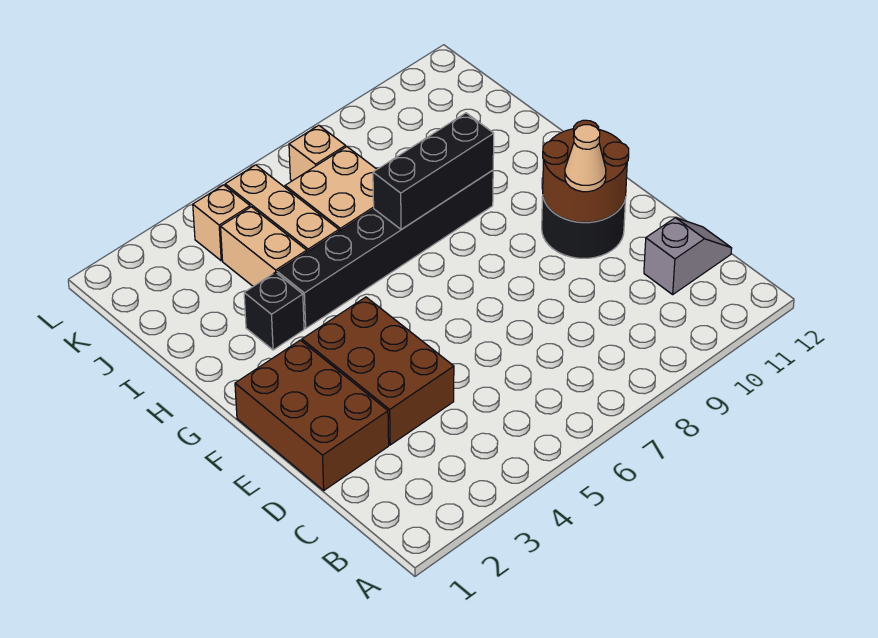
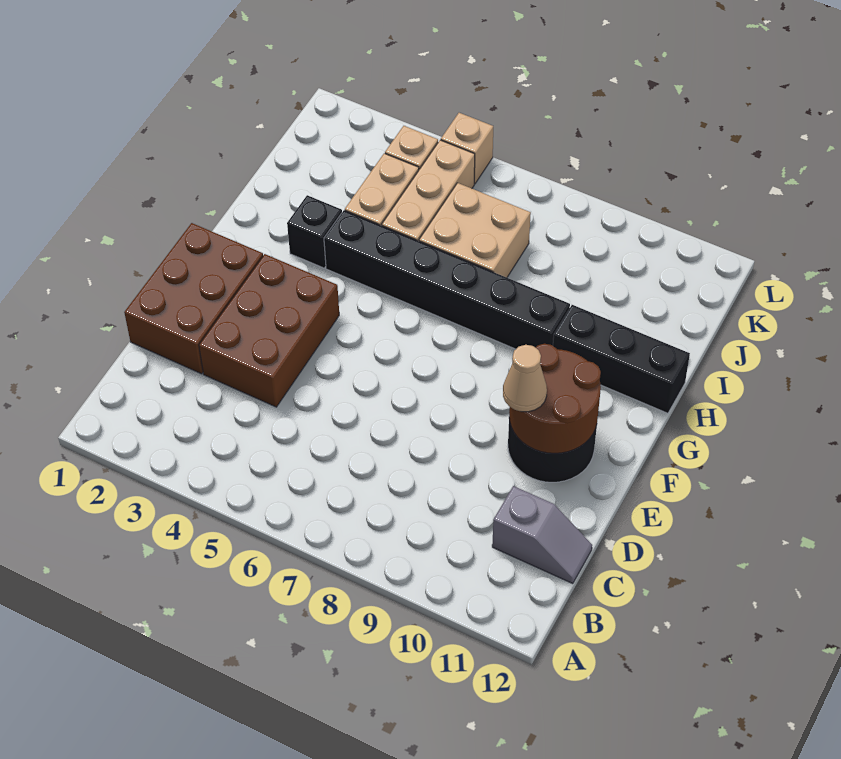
black brick H7:H9 level 2 -> black brick H10:H12 level 1
tan brick K7 level 1 -> tan brick L5 level 1

